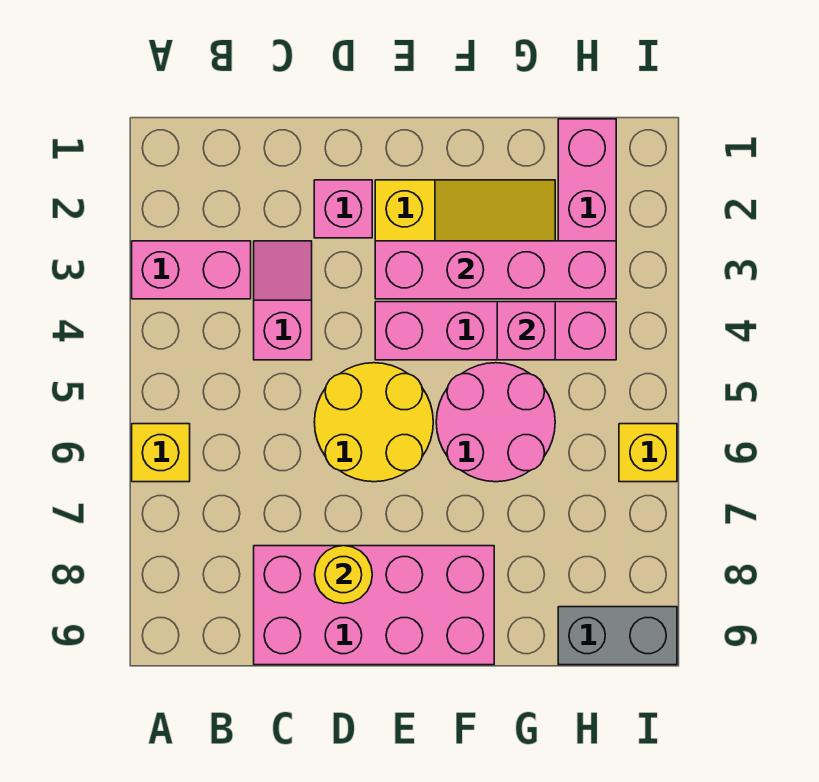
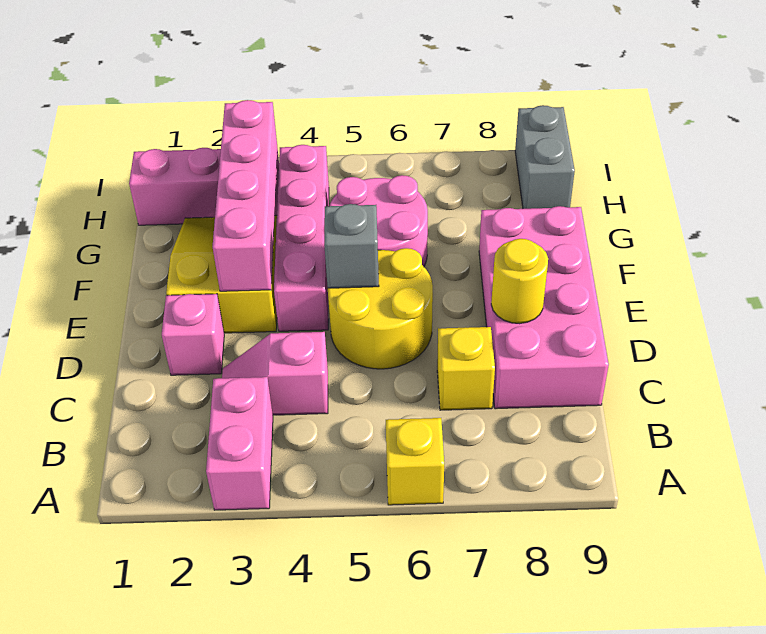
none -> grey brick E5 level 2
pink brick G4 level 2 -> none
yellow brick I6 level 1 -> yellow brick C7 level 1

